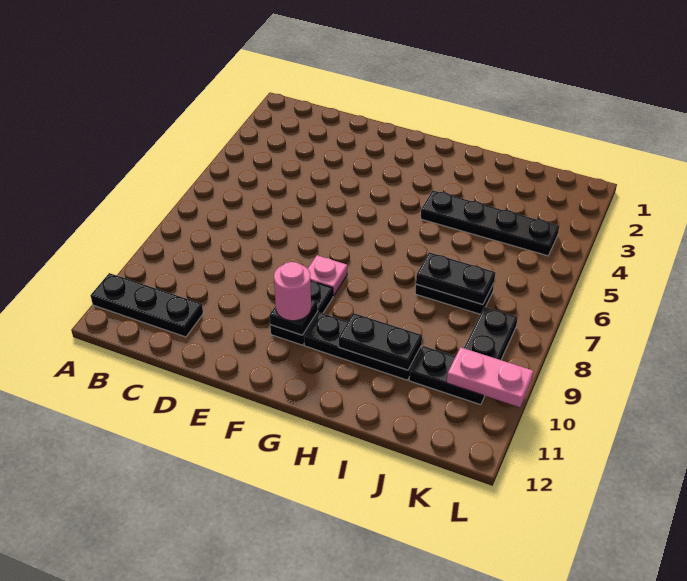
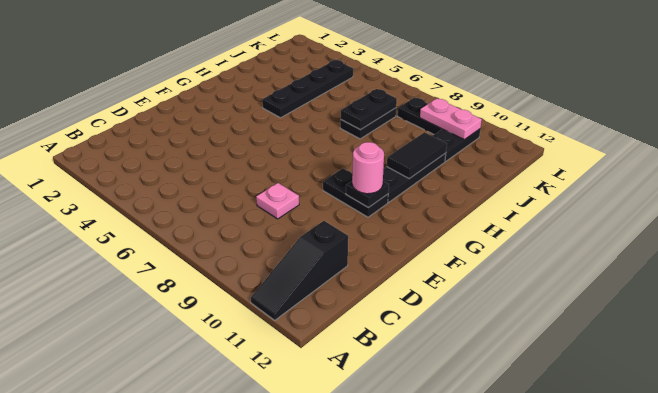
black plate A11:C11 level 1 -> black slope A11:C11 level 1 top C
pink plate F8 level 1 -> pink plate D8 level 1
black plate H10:I10 level 2 -> black tile H10:I10 level 2
pink plate K10:L10 level 2 -> pink plate K9:K10 level 2

